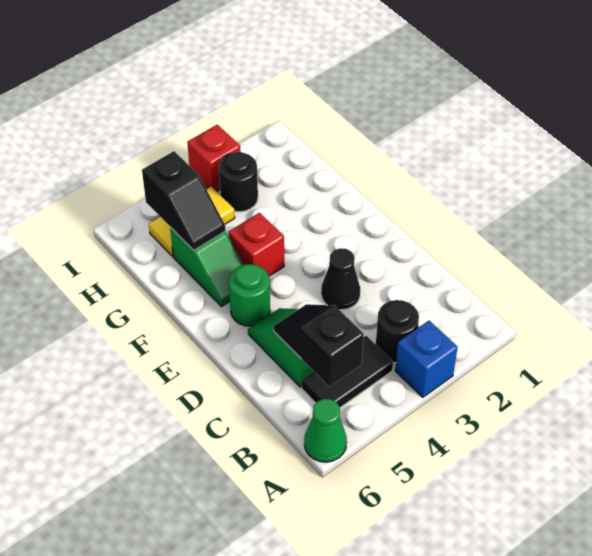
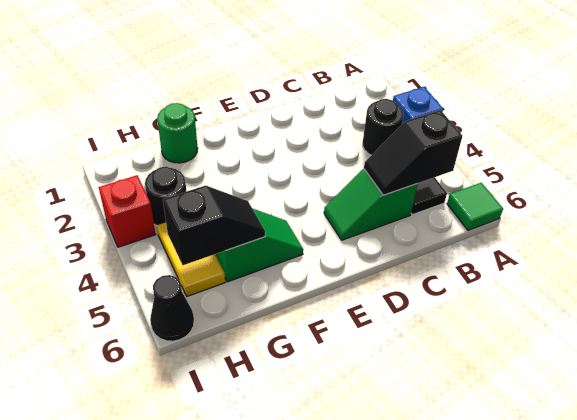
green cone A6 level 1 -> green tile A6 level 1
black cone D3 level 1 -> black cone I6 level 1
green round brick E5 level 1 -> green round brick G1 level 1
red brick F4 level 1 -> none

